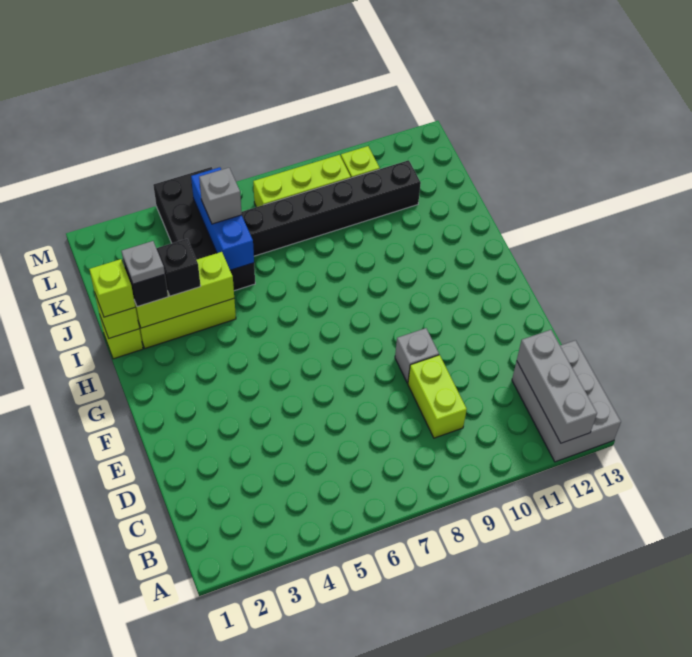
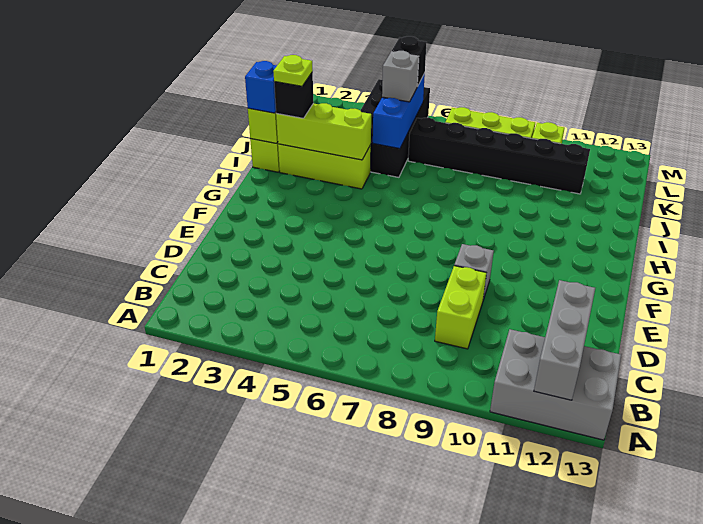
grey brick A12:C13 level 1 -> grey brick A11:B13 level 1
lime brick I1 level 3 -> blue brick I1 level 3
grey plate I2 level 4 -> lime plate I2 level 4
black brick I3 level 3 -> black brick L5 level 3

